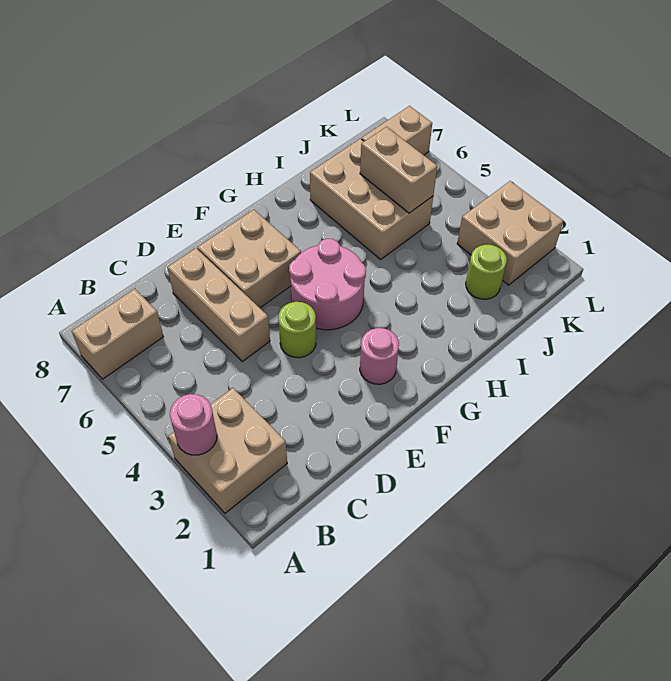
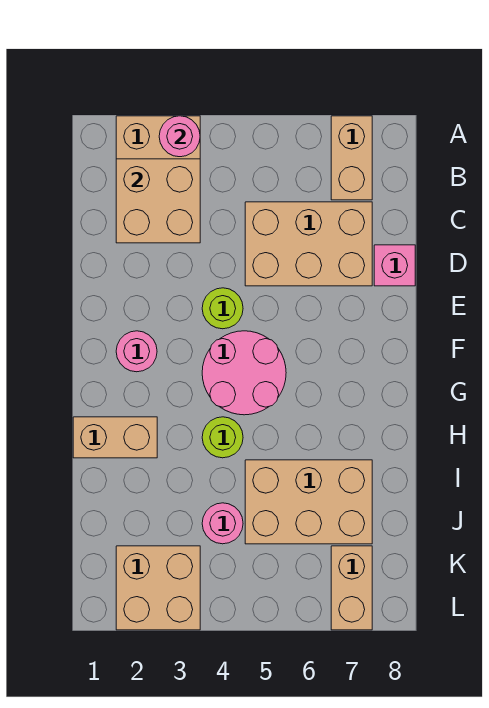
tan brick D5:D7 level 1 -> tan brick C5:D7 level 1
none -> pink brick D8 level 1
tan brick E6:F7 level 1 -> tan brick B2:C3 level 2
lime round brick J2 level 1 -> lime round brick H4 level 1
none -> pink round brick J4 level 1
tan brick J5:J6 level 2 -> tan brick H1:H2 level 1

